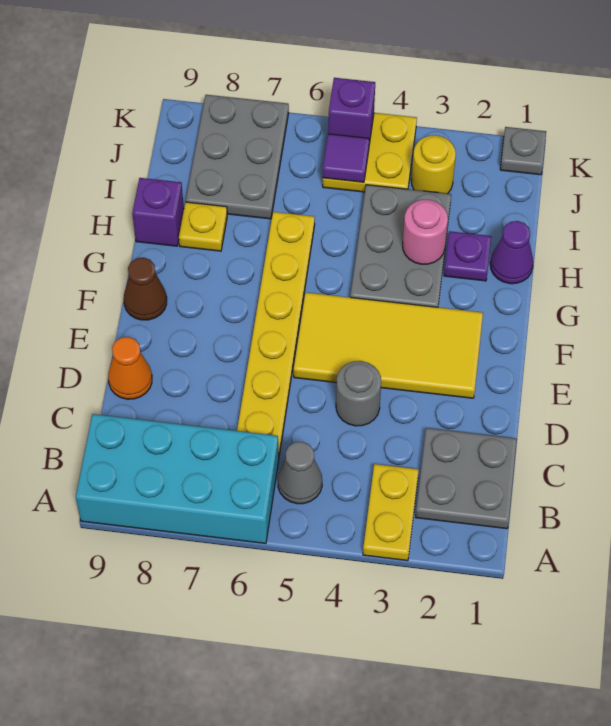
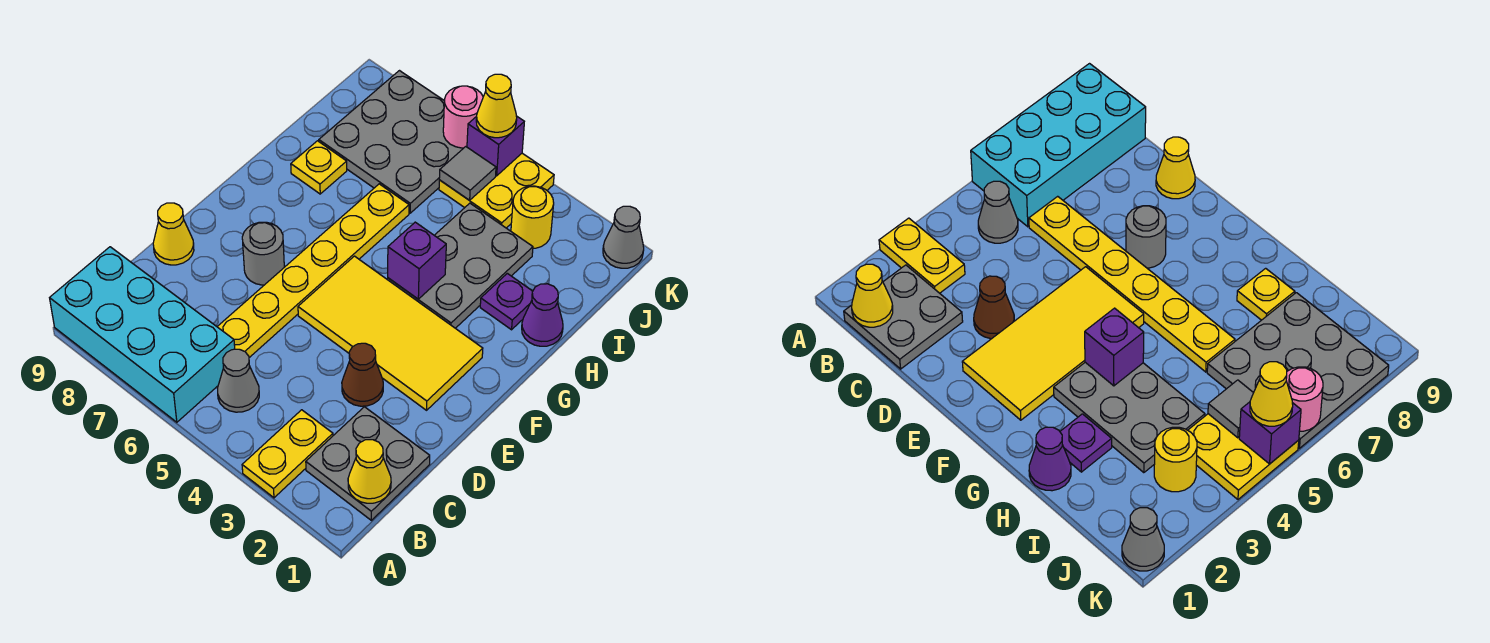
none -> yellow cone B1 level 2
grey round brick D4 level 1 -> grey round brick E7 level 1
orange cone D9 level 1 -> yellow cone D9 level 1
brown cone F9 level 1 -> brown cone D3 level 1
pink round brick H3 level 2 -> pink round brick K6 level 2
purple brick H9 level 1 -> purple brick G4 level 2
grey plate I7:K8 level 1 -> grey plate I6:K8 level 1
purple tile J5 level 2 -> grey tile J5 level 2
grey plate K1 level 1 -> grey cone K1 level 1
none -> yellow cone K5 level 3

